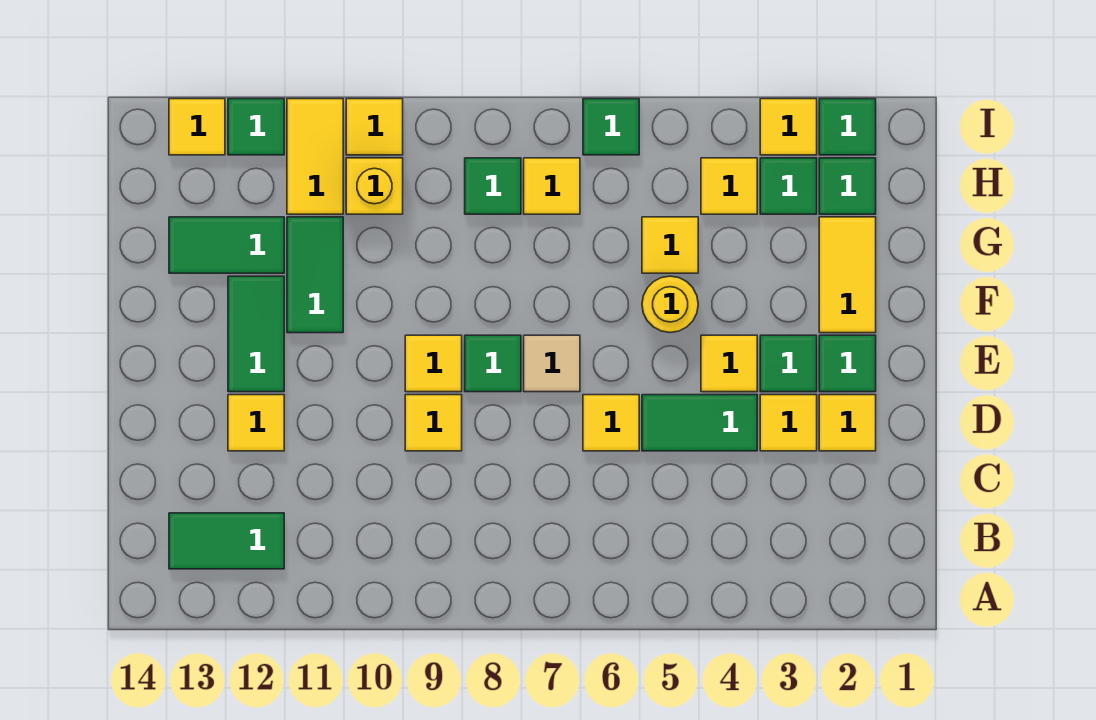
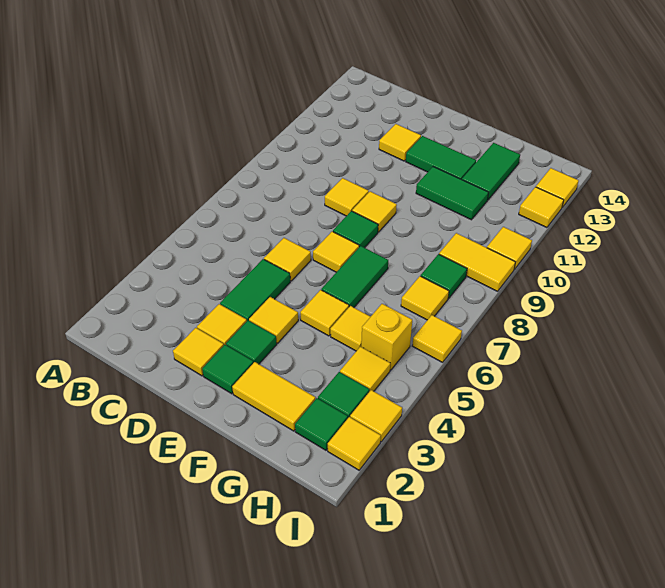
green tile B12:B13 level 1 -> green tile F6:F7 level 1
tan tile E7 level 1 -> yellow tile E7 level 1
yellow round brick F5 level 1 -> yellow tile F5 level 1
yellow brick H10 level 1 -> yellow brick H5 level 1
yellow tile H11:I11 level 1 -> yellow tile H9:I9 level 1
green tile I2 level 1 -> yellow tile I2 level 1
green tile I6 level 1 -> yellow tile I6 level 1
green tile I12 level 1 -> yellow tile I12 level 1

